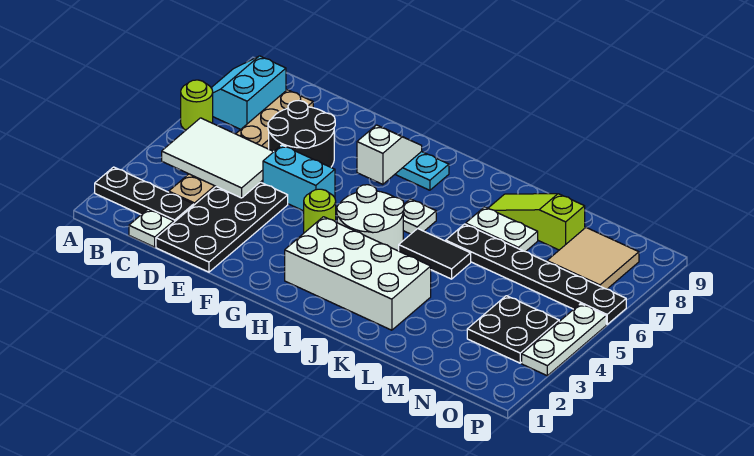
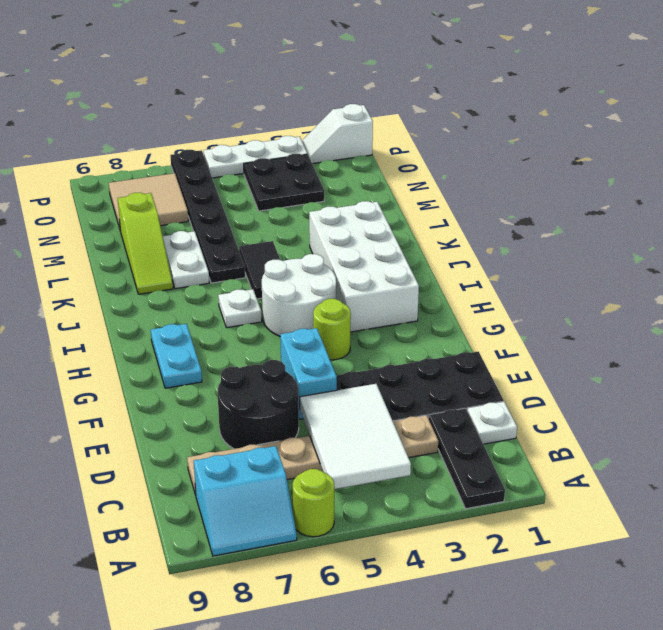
white slope G7:G8 level 2 top 7 -> white slope P1:P2 level 1 top 1

